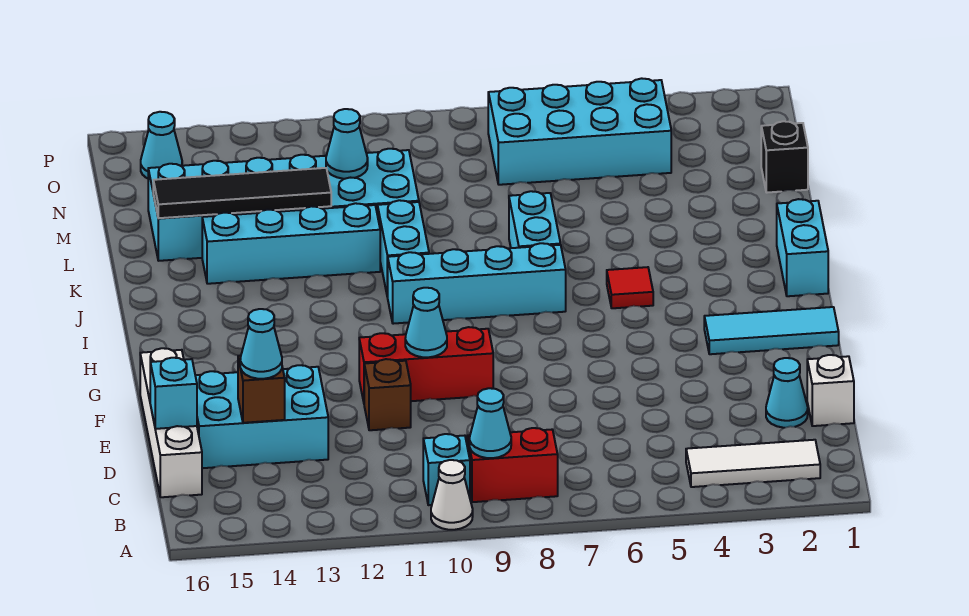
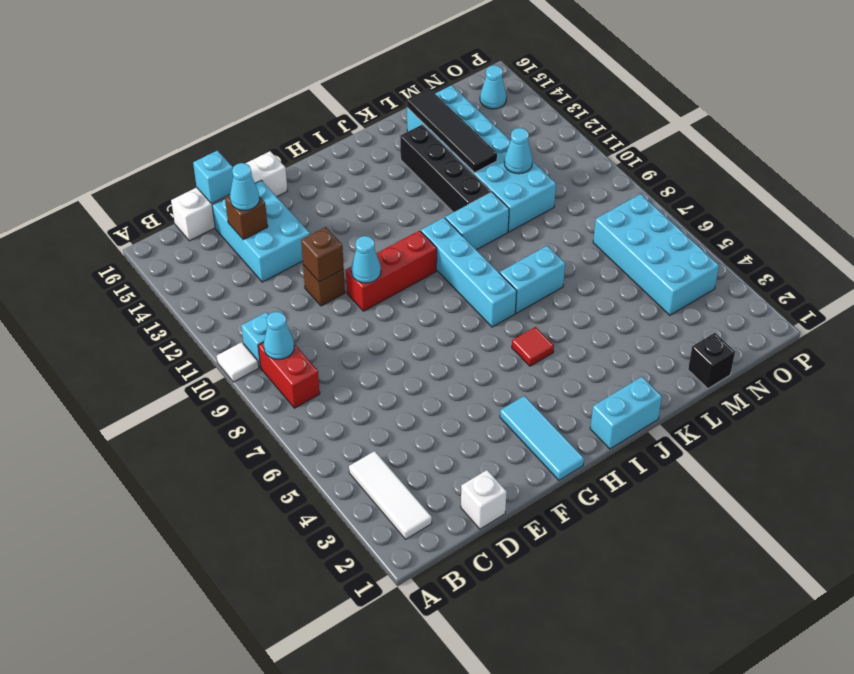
white cone A10 level 1 -> white tile A10 level 1
cyan cone D2 level 1 -> none
none -> brown brick E11 level 2
red brick F9:F11 level 1 -> red brick F10:H10 level 1
cyan brick K11:K14 level 1 -> black brick K11:K14 level 1

